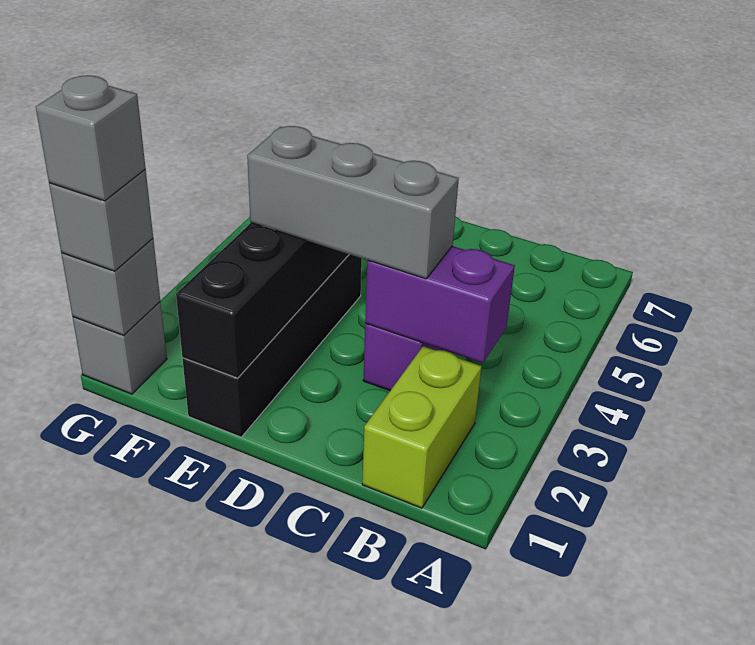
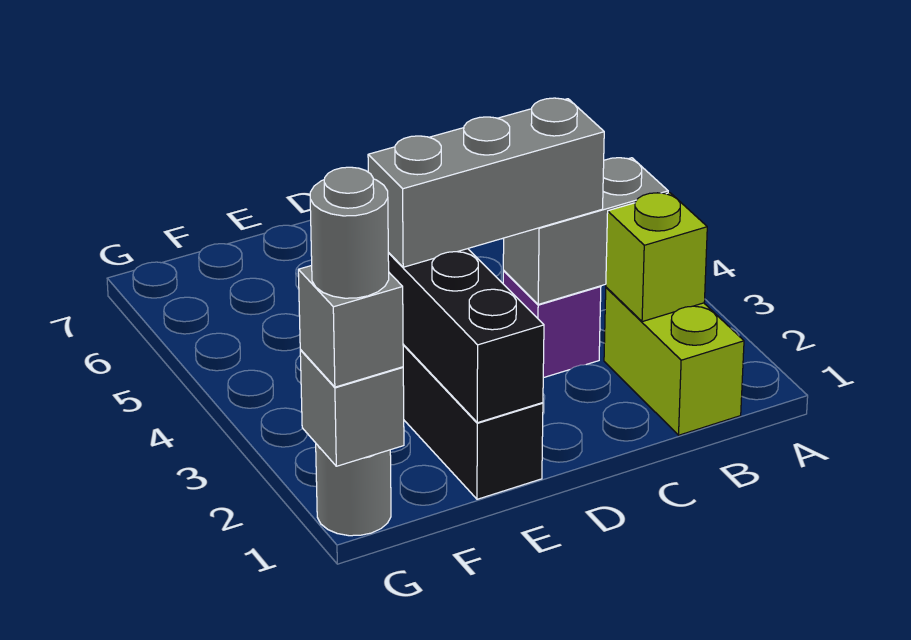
none -> lime brick B2 level 2
purple brick B3:C3 level 2 -> grey brick B3:C3 level 2
grey brick G1 level 1 -> grey round brick G1 level 1
grey brick G1 level 4 -> grey round brick G1 level 4

